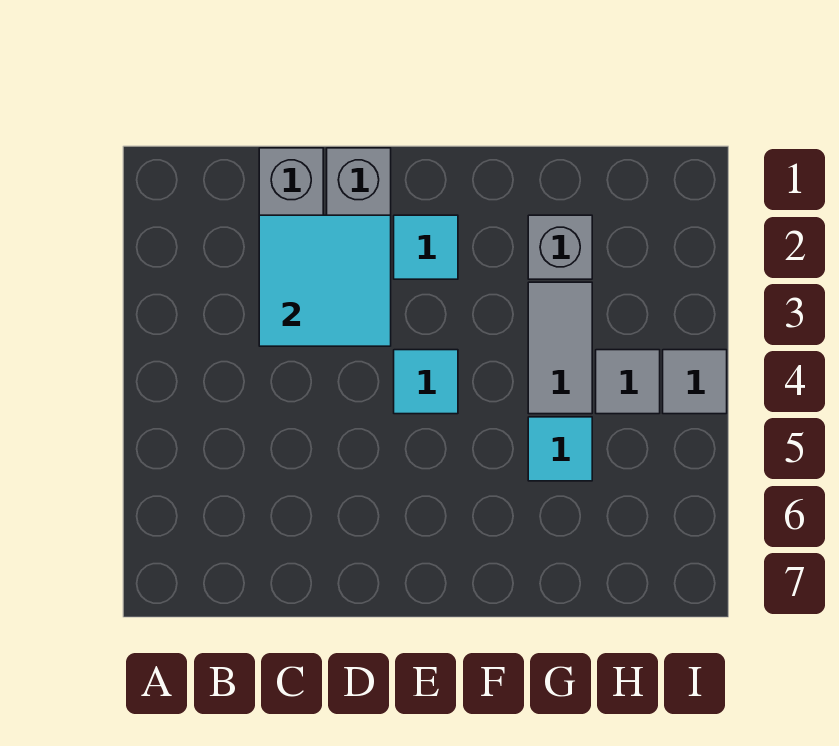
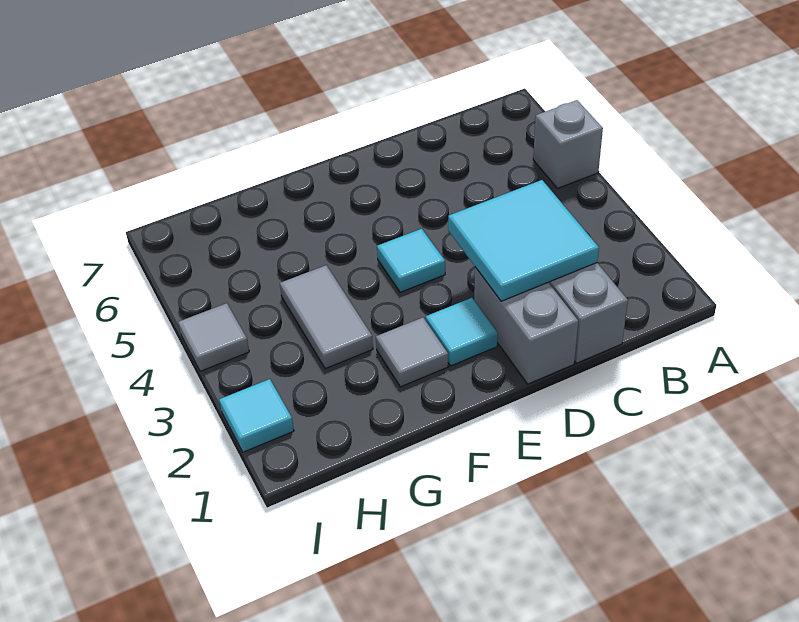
grey brick G2 level 1 -> grey brick A5 level 1
cyan tile G5 level 1 -> cyan tile I2 level 1
grey tile H4 level 1 -> grey tile F2 level 1

